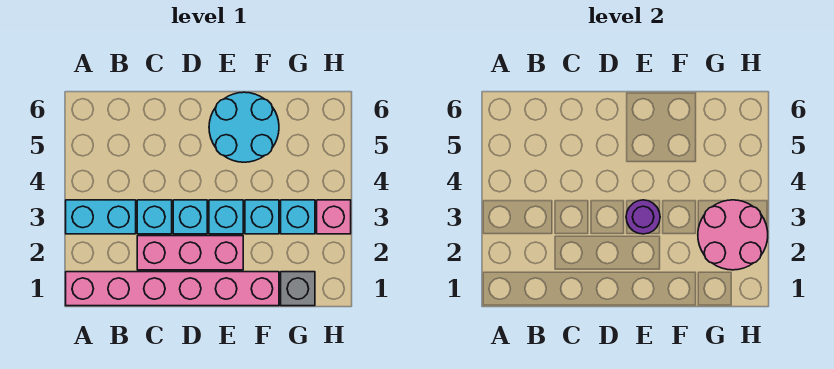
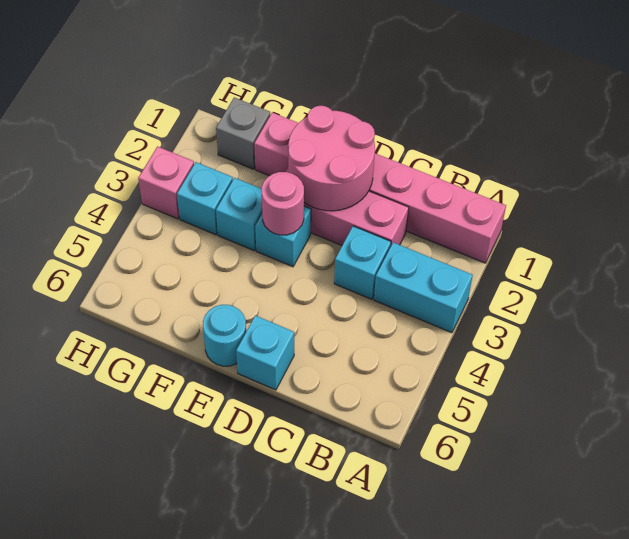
cyan brick D3 level 1 -> cyan brick D6 level 1
purple round brick E3 level 2 -> pink round brick E3 level 2
cyan round brick E5:F6 level 1 -> cyan round brick E6 level 1
pink round brick G2:H3 level 2 -> pink round brick D1:E2 level 2

